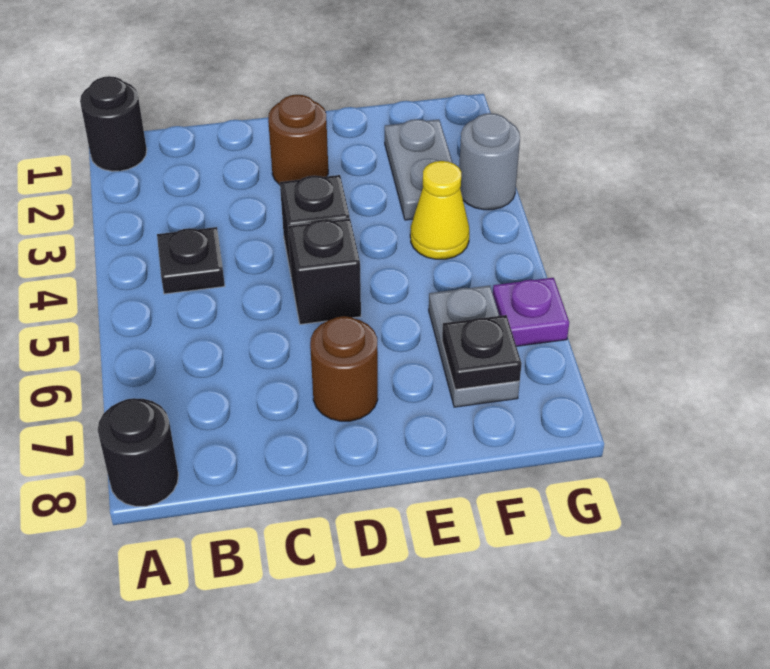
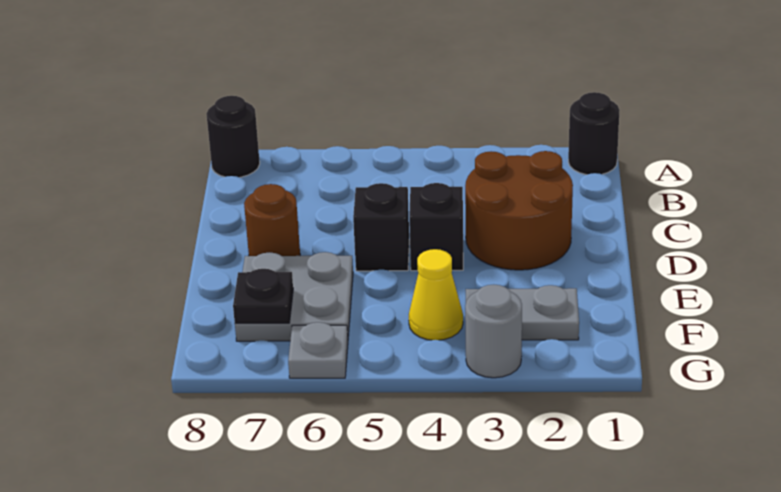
black plate B4 level 1 -> none
brown round brick D2 level 1 -> brown round brick C2:D3 level 1
grey plate F6:F7 level 1 -> grey plate E6:F7 level 1
purple plate G6 level 1 -> grey plate G6 level 1

